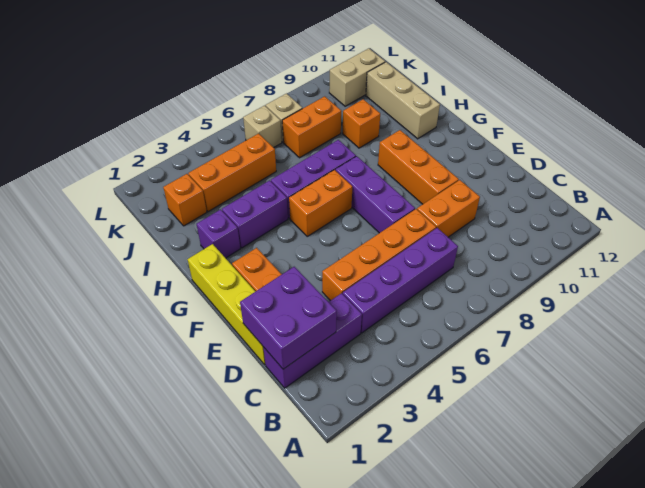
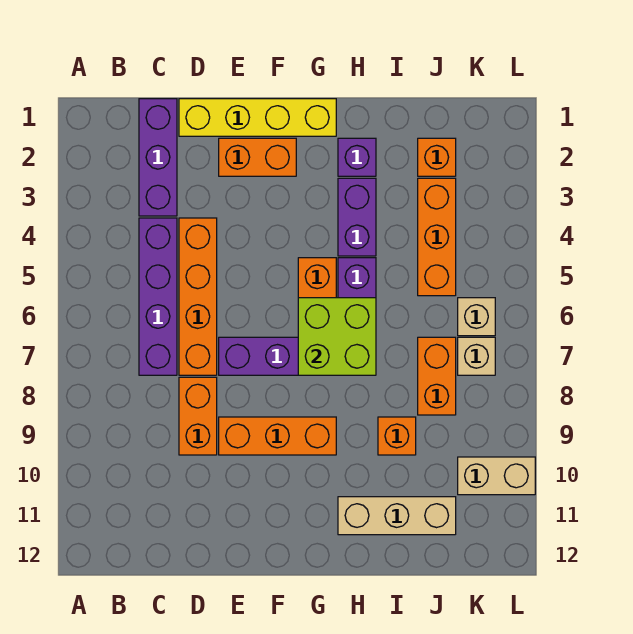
purple brick C1:D2 level 2 -> none
none -> lime brick G6:H7 level 2
tan brick K10:K11 level 1 -> tan brick K10:L10 level 1

